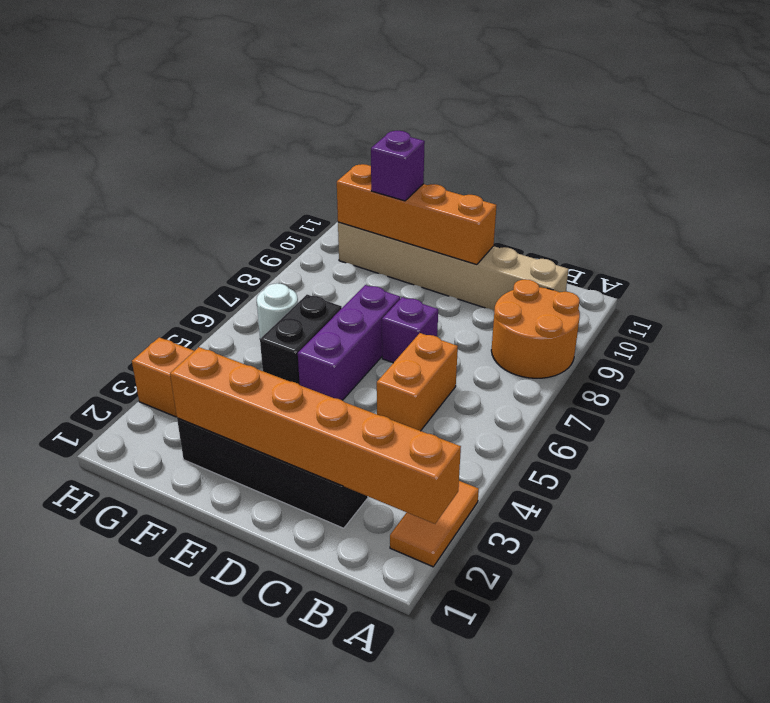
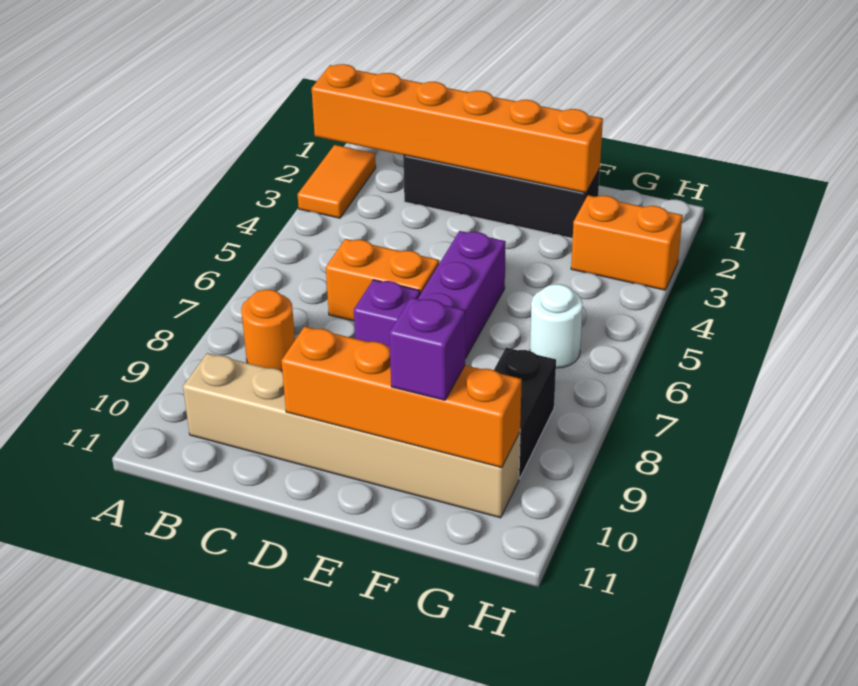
orange round brick A8:B9 level 1 -> orange round brick B8 level 1
orange brick C5:C6 level 1 -> orange brick C6:D6 level 1
black brick F5:F6 level 1 -> black brick G8:G9 level 1

